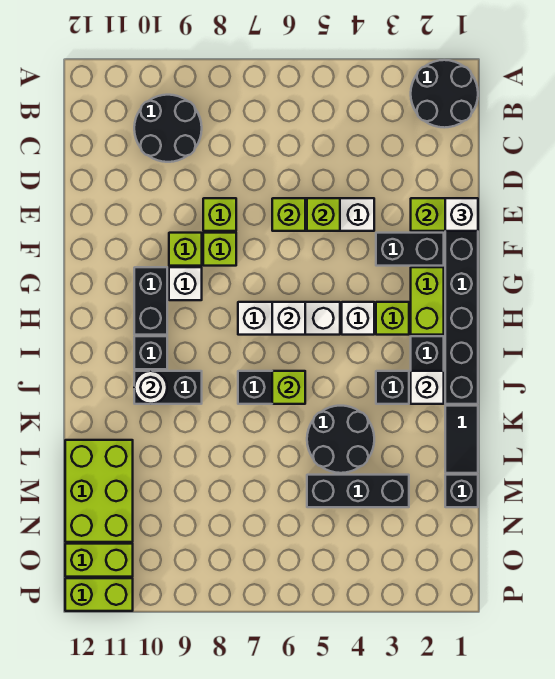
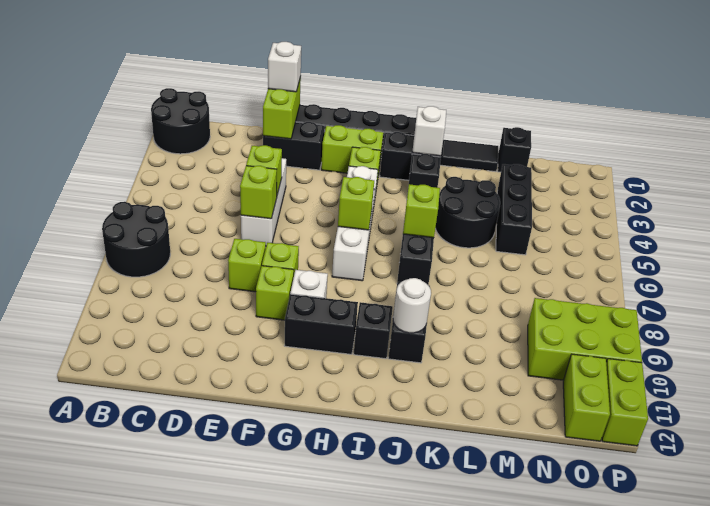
black round brick B9:C10 level 1 -> black round brick A7:B8 level 1
black brick F2:F3 level 1 -> black brick E2:F2 level 1
white brick H6 level 2 -> lime brick H6 level 2
lime brick L11:N12 level 1 -> lime brick N9:P10 level 1

